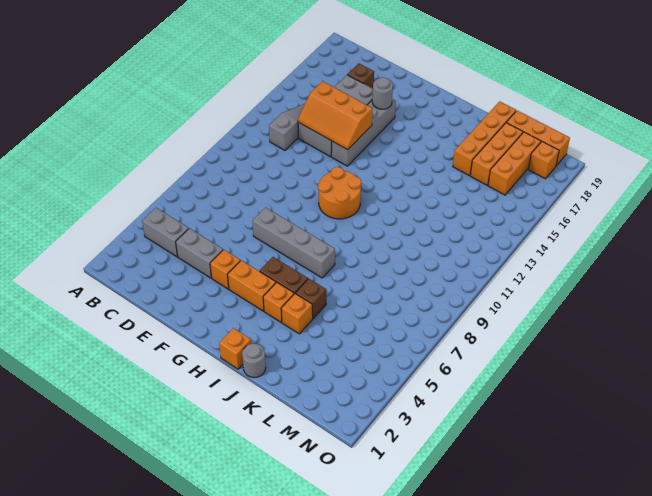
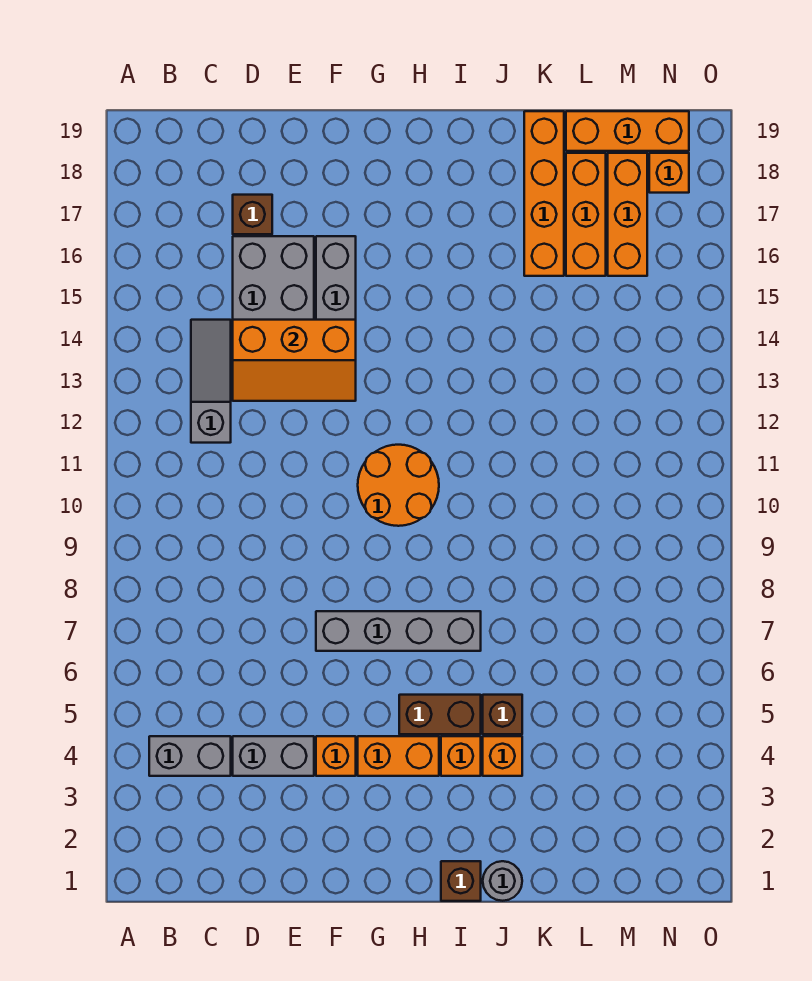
grey round brick F16 level 2 -> none
orange brick I1 level 1 -> brown brick I1 level 1

